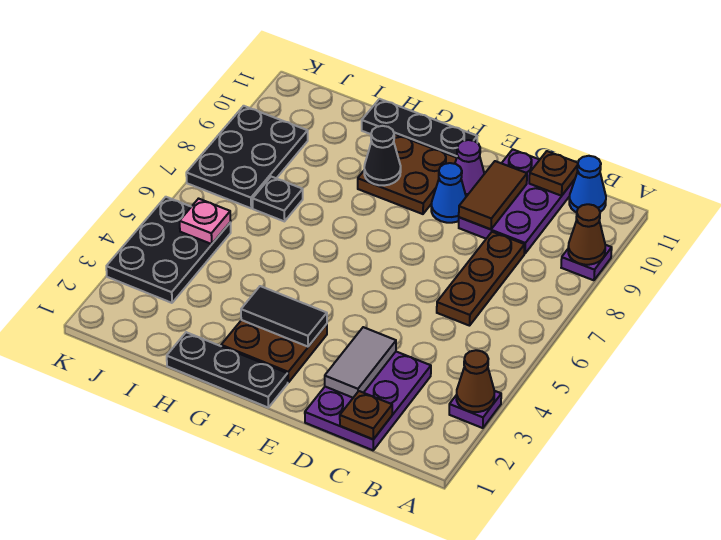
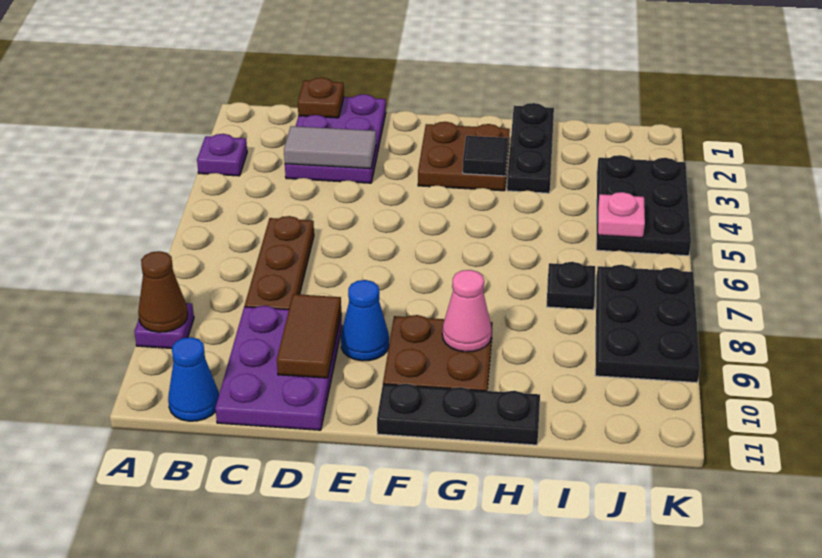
brown cone A3 level 2 -> none
brown plate C11 level 2 -> none
grey tile D2:D3 level 2 -> grey tile C3:D3 level 2
purple cone E10 level 1 -> none
black plate F1:H1 level 1 -> black plate H1:H3 level 1
black tile F3:G3 level 2 -> black tile G3 level 2
black cone G9 level 2 -> pink cone G9 level 2

